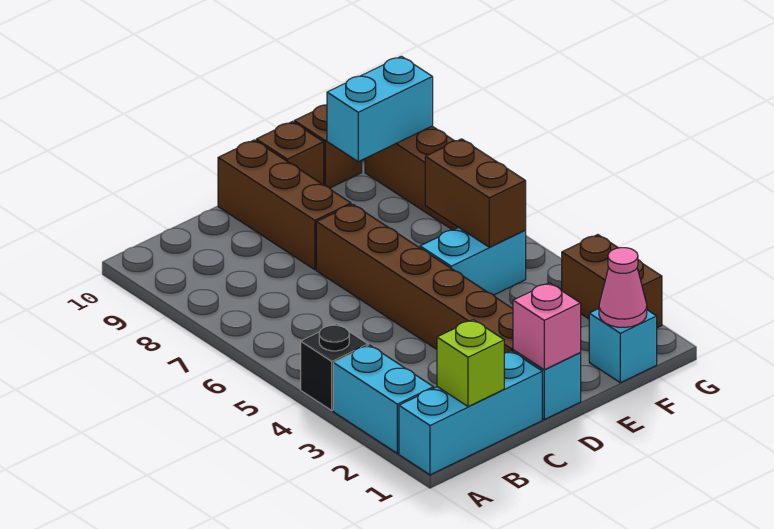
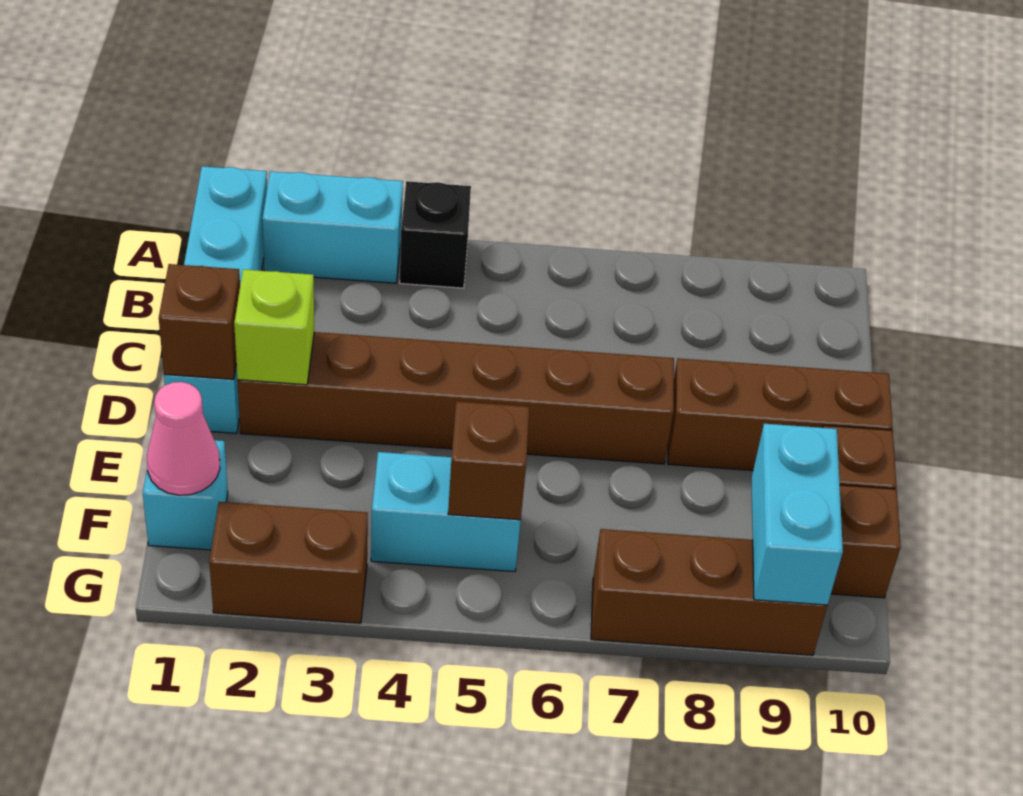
lime brick B1 level 2 -> lime brick D2 level 2
pink brick D1 level 2 -> brown brick D1 level 2
cyan brick E5:F5 level 1 -> cyan brick F4:F5 level 1
brown brick F5:F6 level 2 -> brown brick F5 level 2

